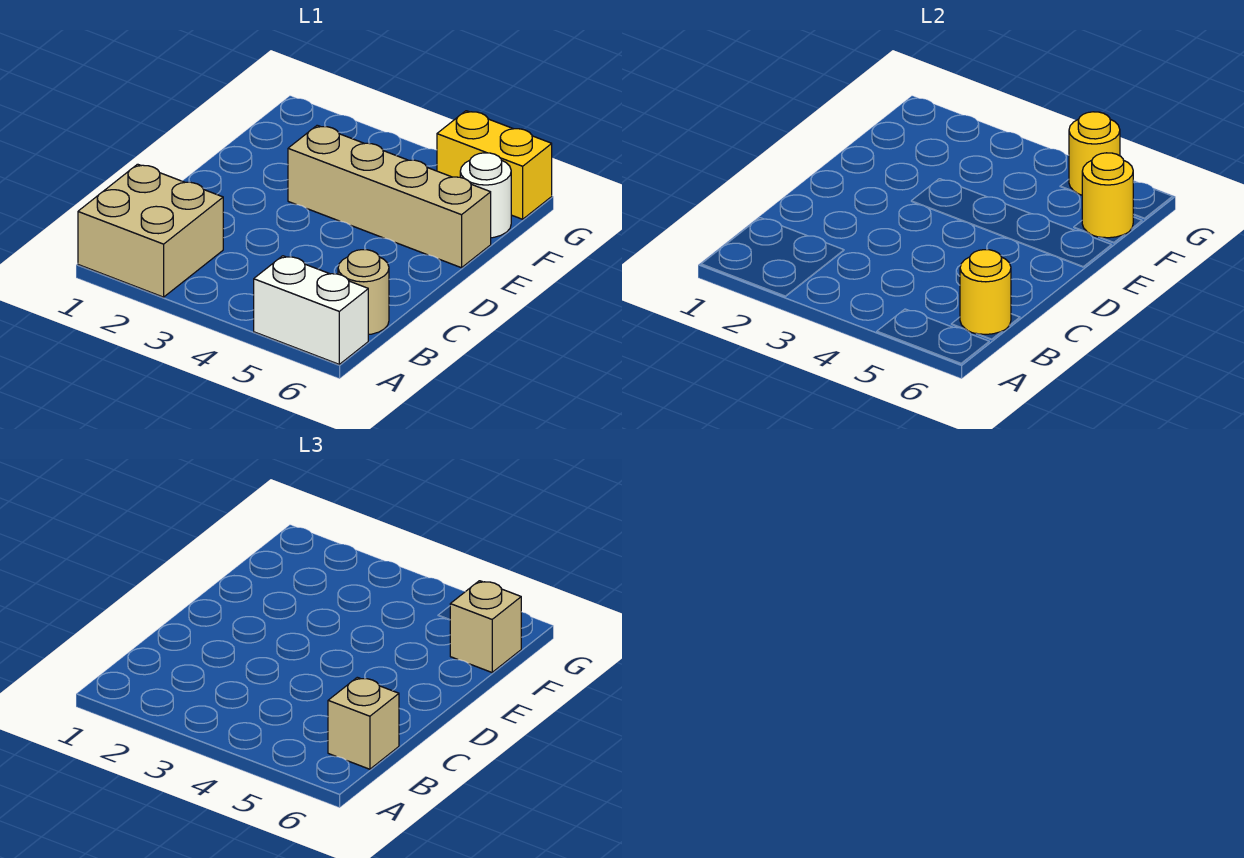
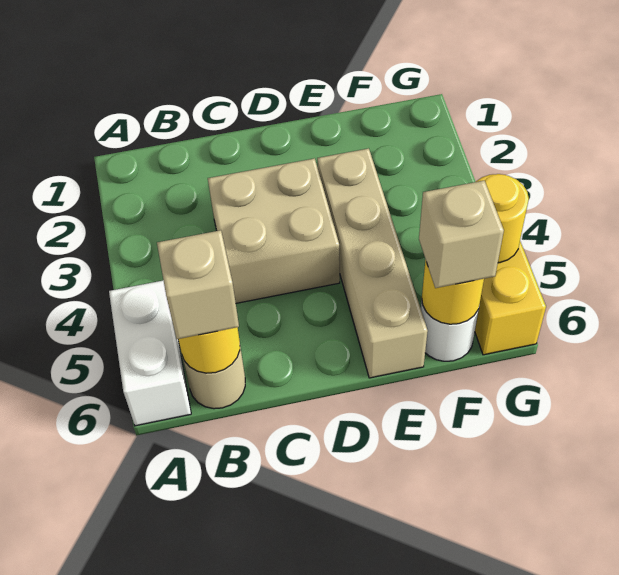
tan brick A1:B2 level 1 -> tan brick C3:D4 level 1

